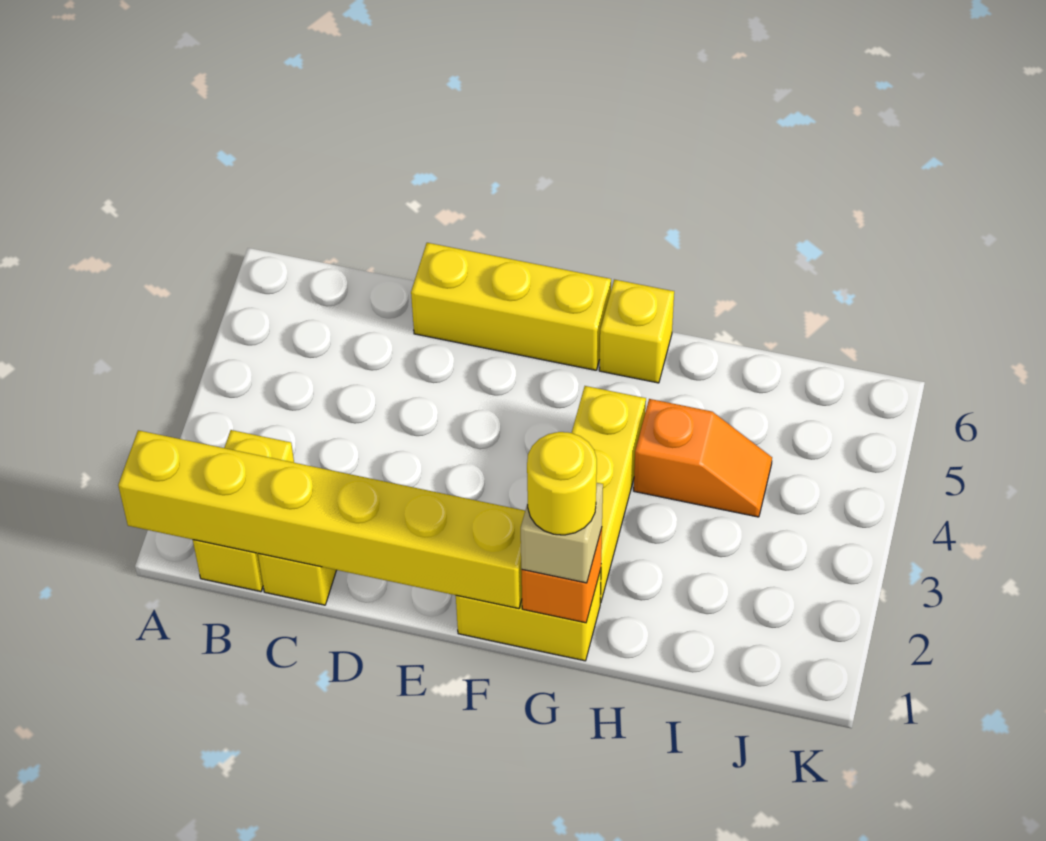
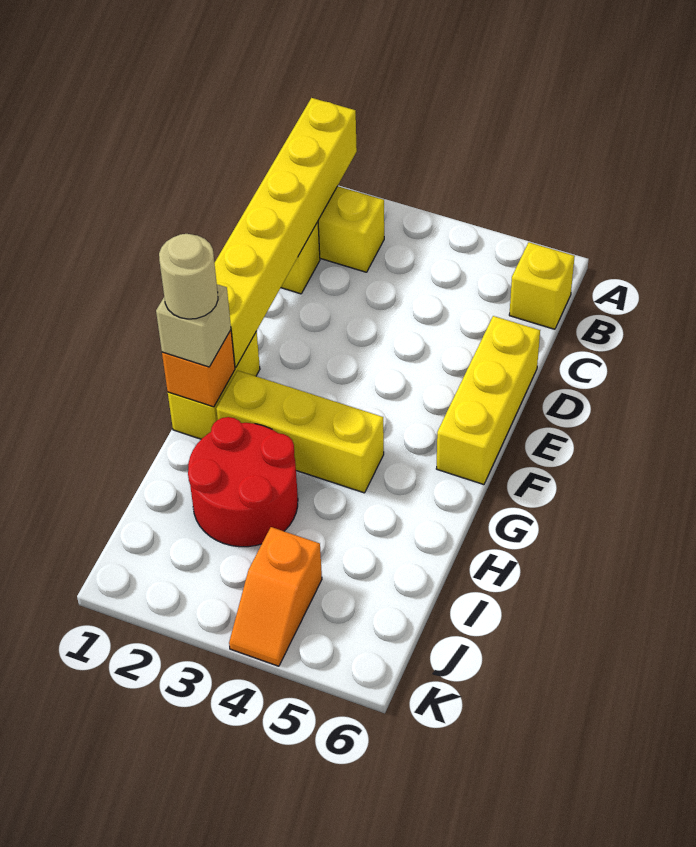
yellow round brick G1 level 4 -> tan round brick G1 level 4
yellow brick G6 level 1 -> yellow brick B6 level 1
none -> red round brick H2:I3 level 1
orange slope H4:I4 level 1 top H -> orange slope J4:K4 level 1 top J

